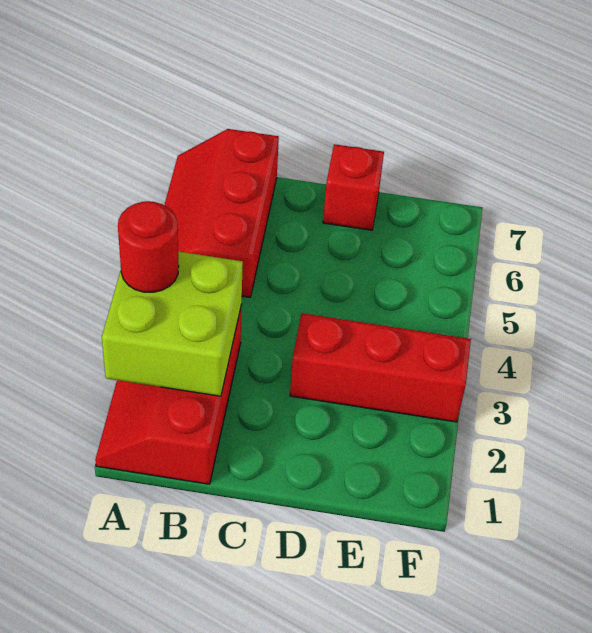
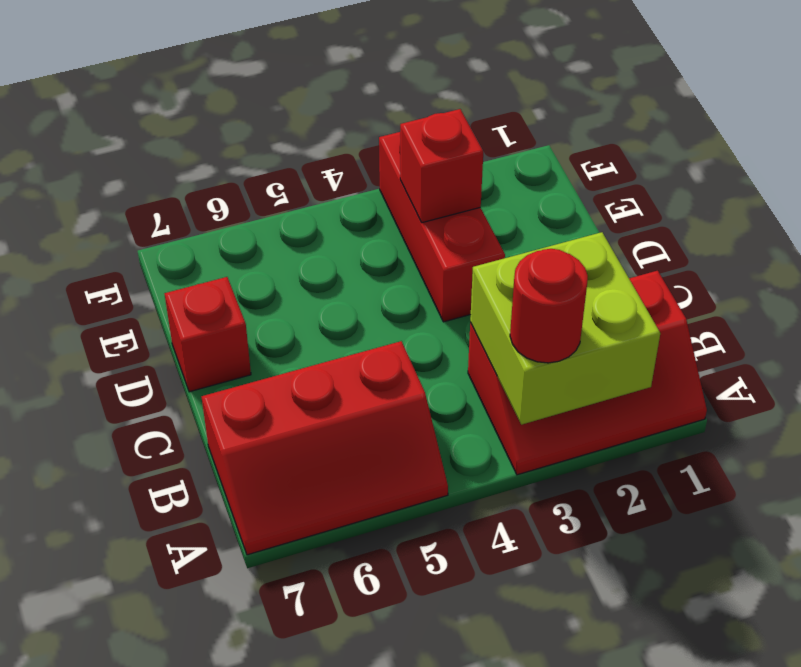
none -> red brick E3 level 2

